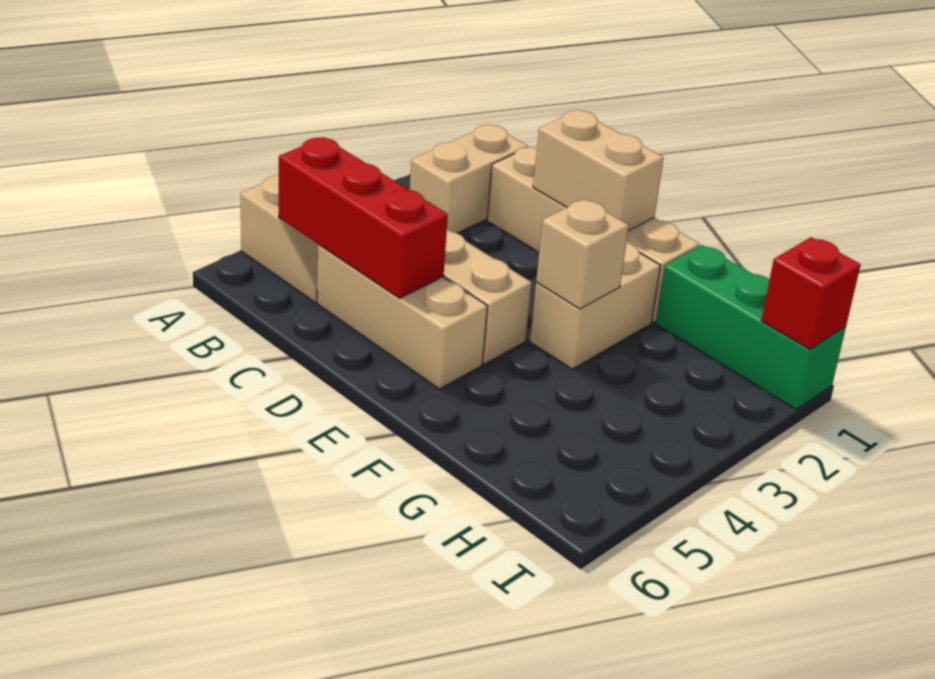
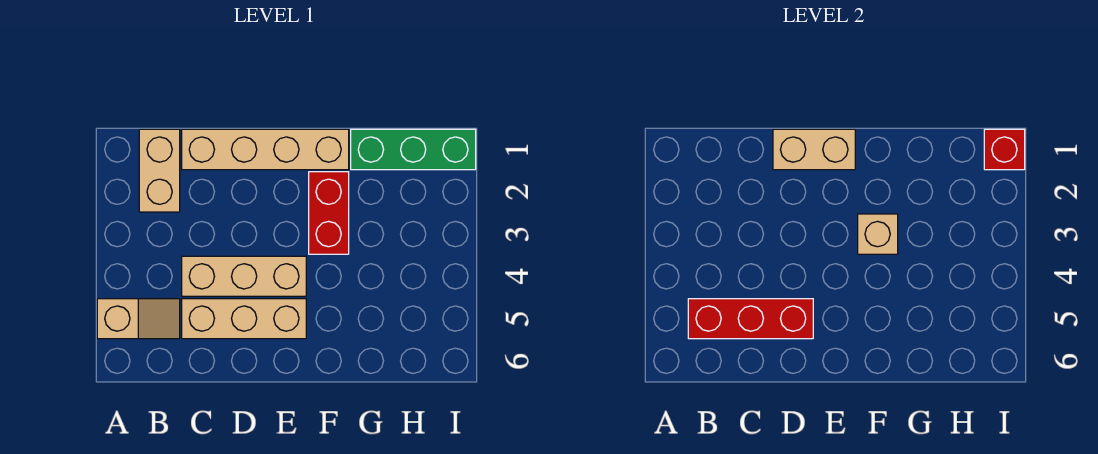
tan brick F2:F3 level 1 -> red brick F2:F3 level 1

